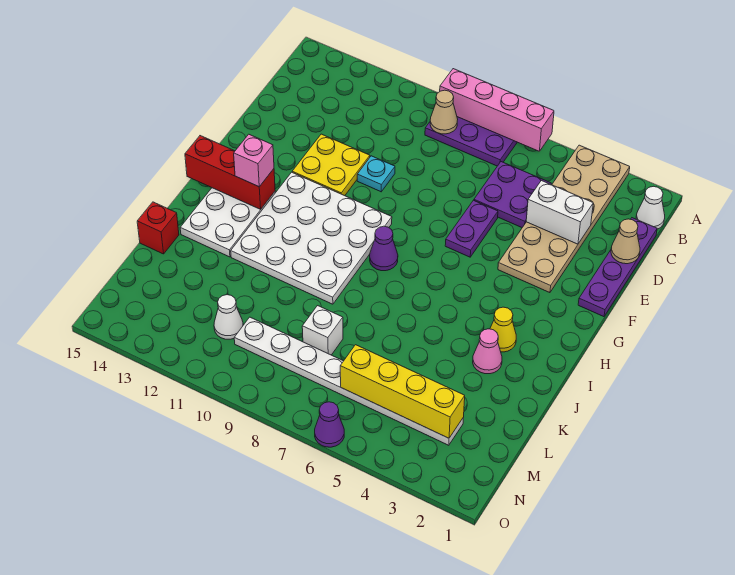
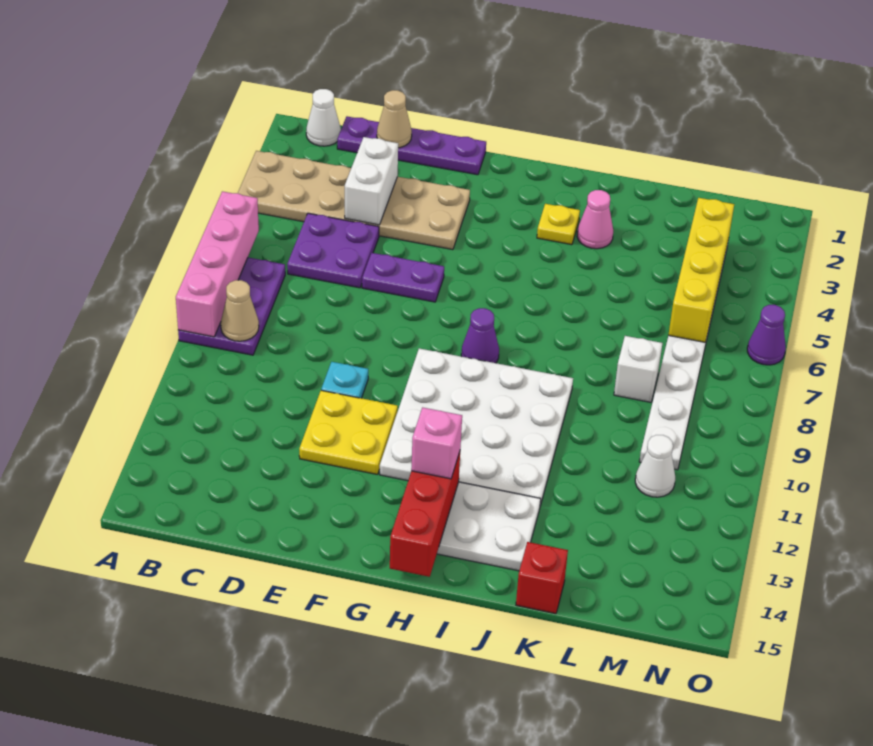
yellow cone I3 level 1 -> yellow plate I3 level 1

